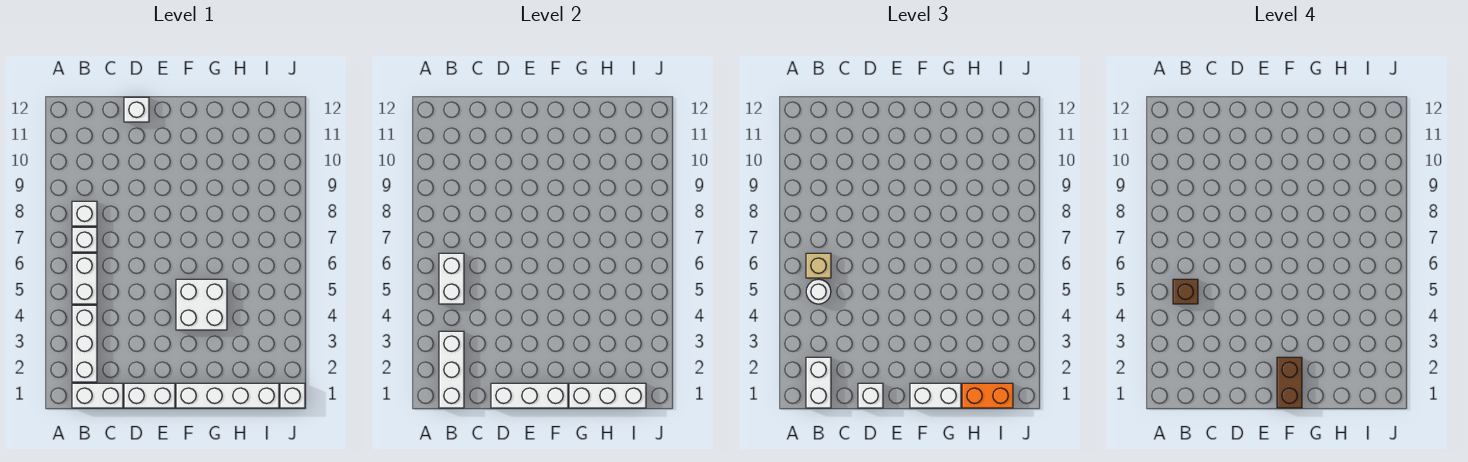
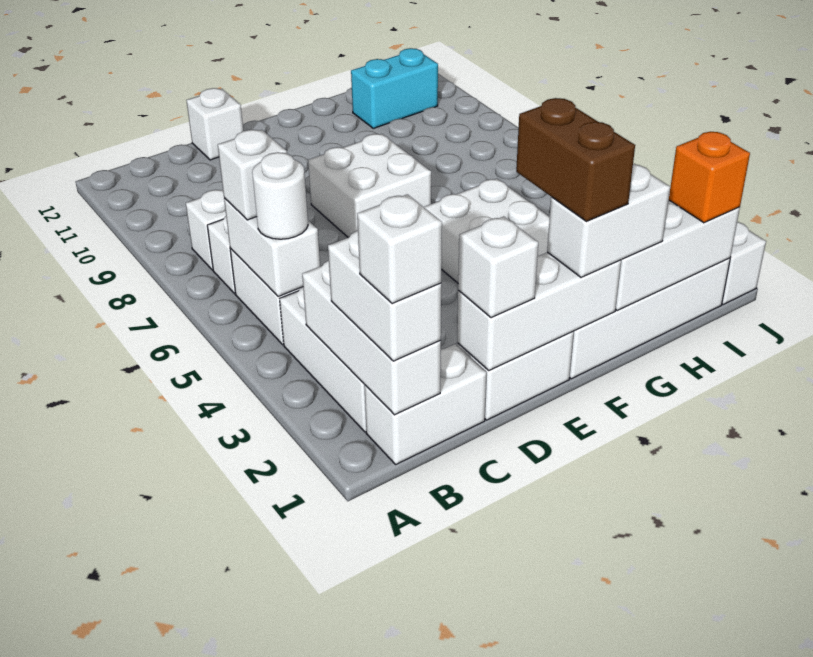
none -> white brick B1 level 4
brown brick B5 level 4 -> none
tan brick B6 level 3 -> white brick B6 level 3
none -> white brick E7:F8 level 1
orange brick H1:I1 level 3 -> orange brick I1 level 3
none -> cyan brick H11:I11 level 1

